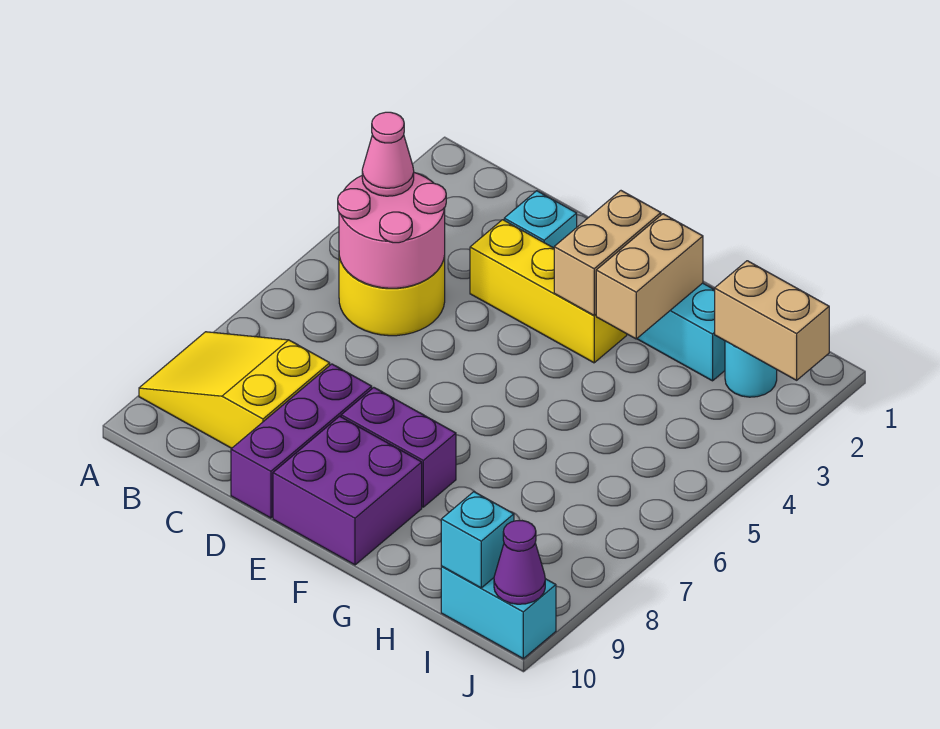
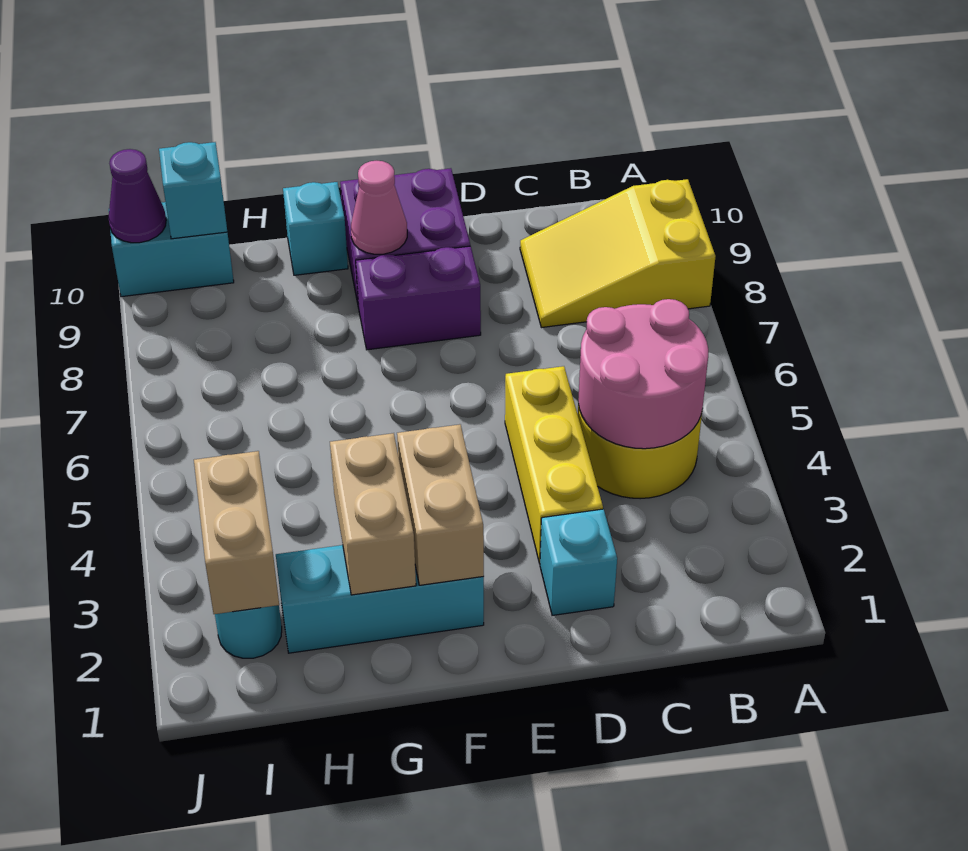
yellow slope A8:C9 level 1 top C -> yellow slope A8:C9 level 1 top A
pink cone B4 level 3 -> pink cone F9 level 2
yellow brick D3:F3 level 1 -> yellow brick D3:D5 level 1
purple brick D8:D10 level 1 -> none
none -> cyan brick G10 level 1
tan brick I2:J2 level 2 -> tan brick I2:I3 level 2

